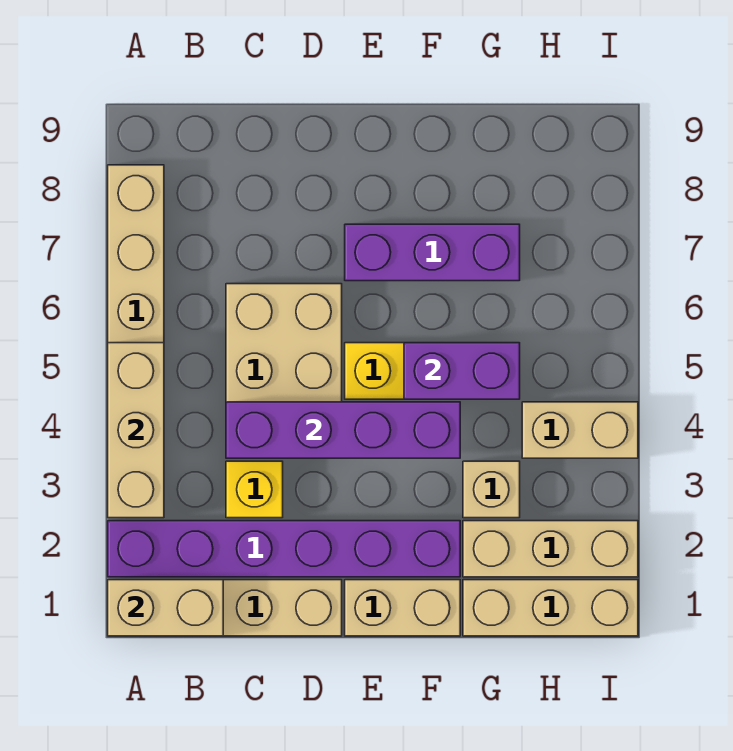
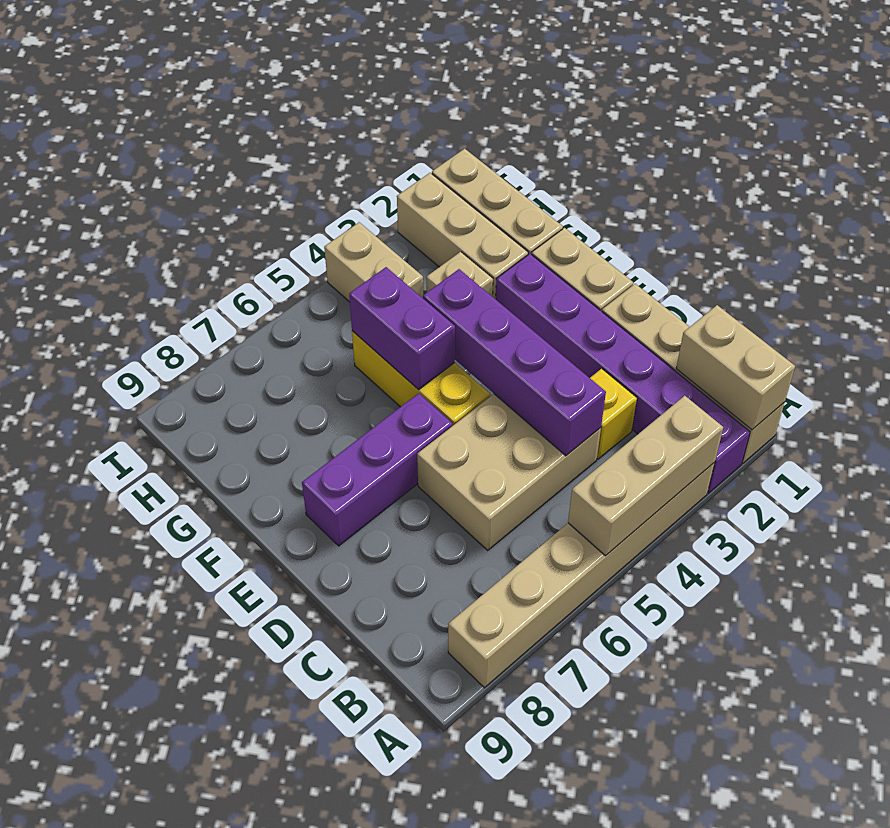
purple brick E7:G7 level 1 -> purple brick E6:E8 level 1

